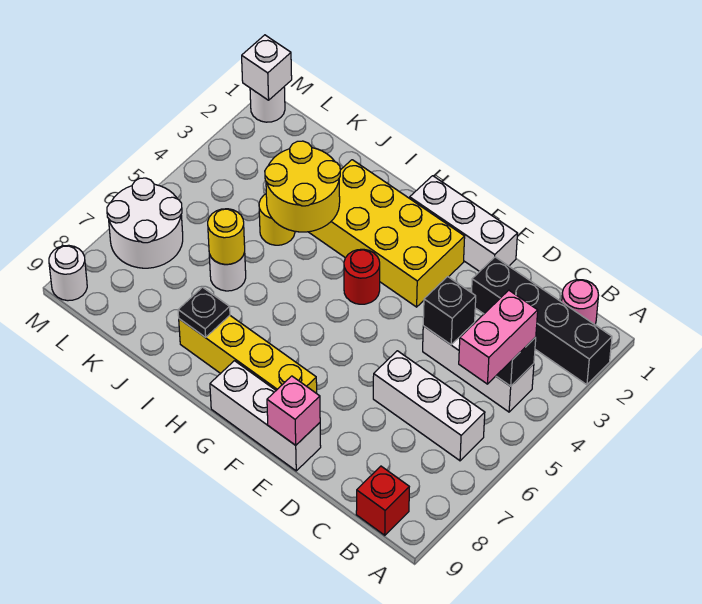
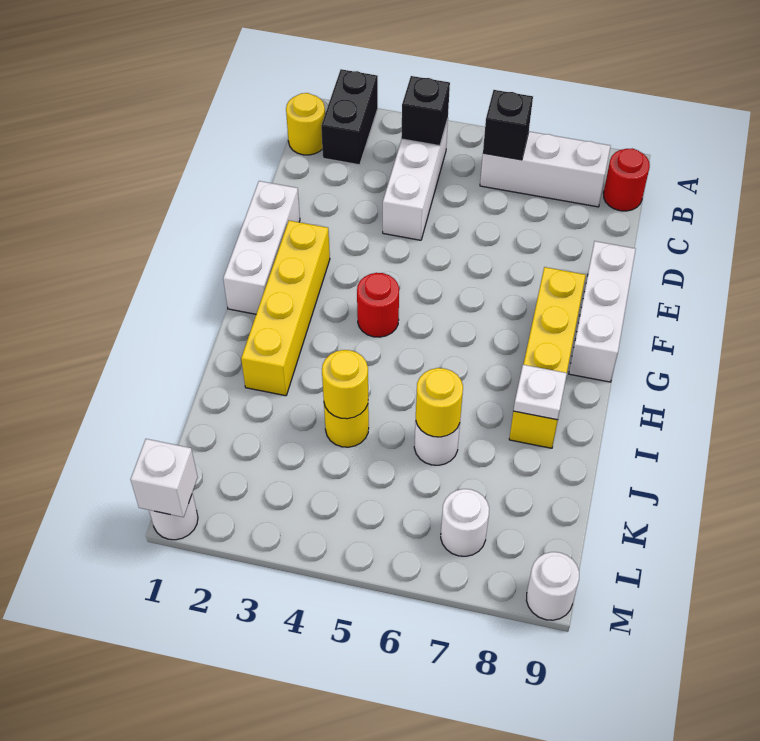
black brick A2:D2 level 1 -> black brick A2:B2 level 1
pink round brick B1 level 1 -> yellow round brick B1 level 1
pink brick B4:B5 level 3 -> none
white brick B6:D6 level 1 -> white brick B6:B8 level 1
red brick B9 level 1 -> red round brick B9 level 1
black brick D4 level 2 -> black brick B6 level 2
pink brick E9 level 2 -> none
yellow brick F2:I3 level 1 -> yellow brick F2:I2 level 1
yellow round brick I3:J4 level 2 -> yellow round brick J4 level 2
black plate I8 level 2 -> white plate I8 level 2
white round brick L6:M7 level 1 -> white round brick L7 level 1

